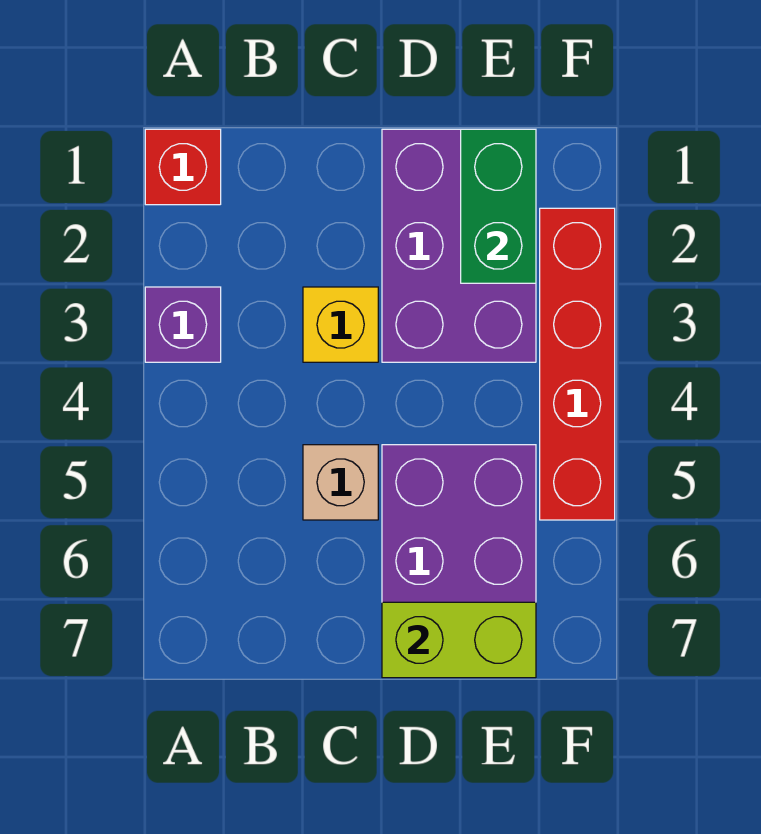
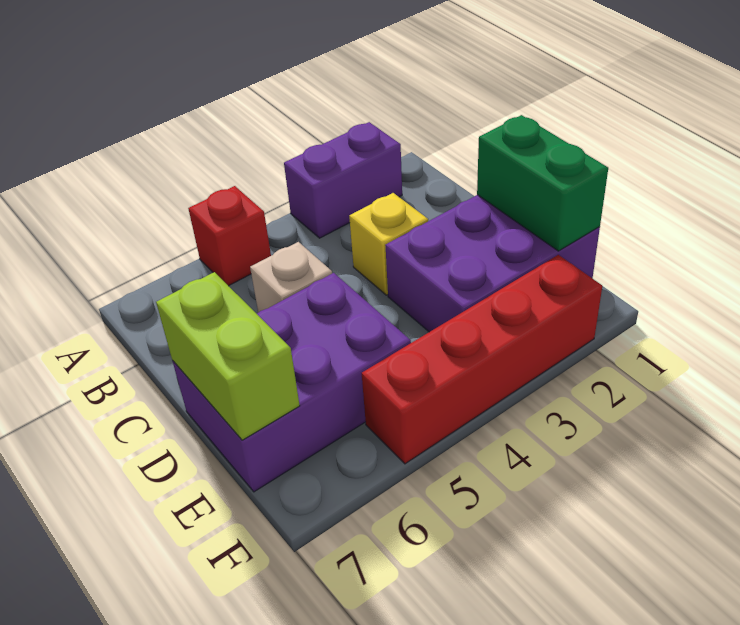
red brick A1 level 1 -> red brick A5 level 1
purple brick A3 level 1 -> purple brick A2:A3 level 1
green brick E1:E2 level 2 -> green brick D1:E1 level 2

